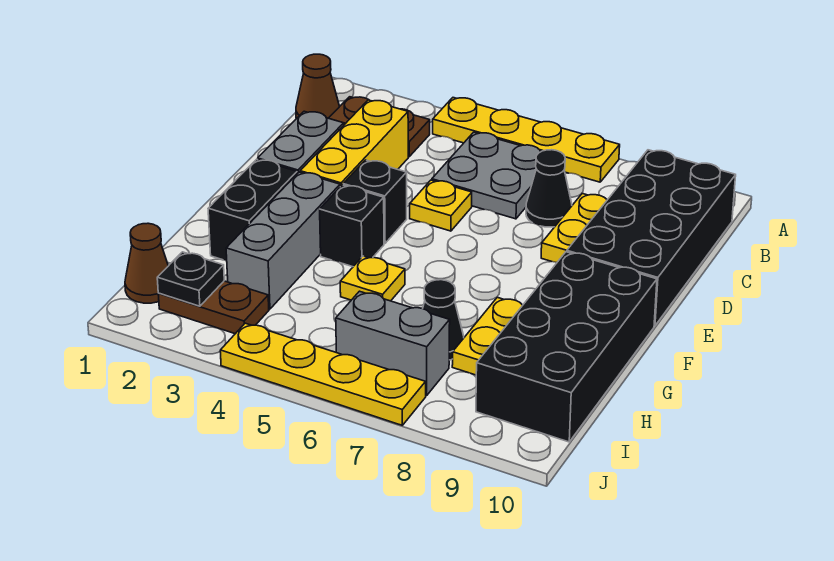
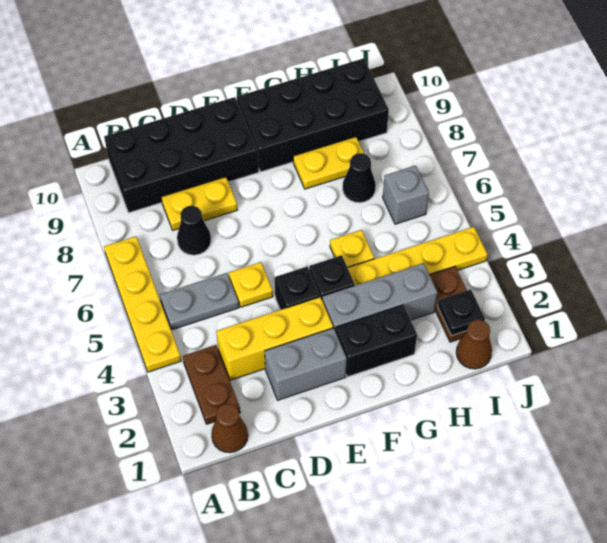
grey plate B5:C6 level 1 -> grey plate B5:C5 level 1
grey brick I6:I7 level 1 -> grey brick I6 level 1
yellow plate J4:J7 level 1 -> yellow plate G4:J4 level 1

